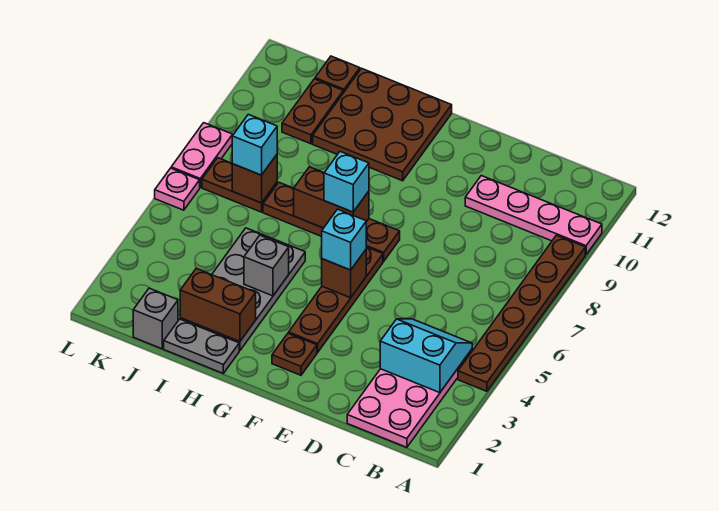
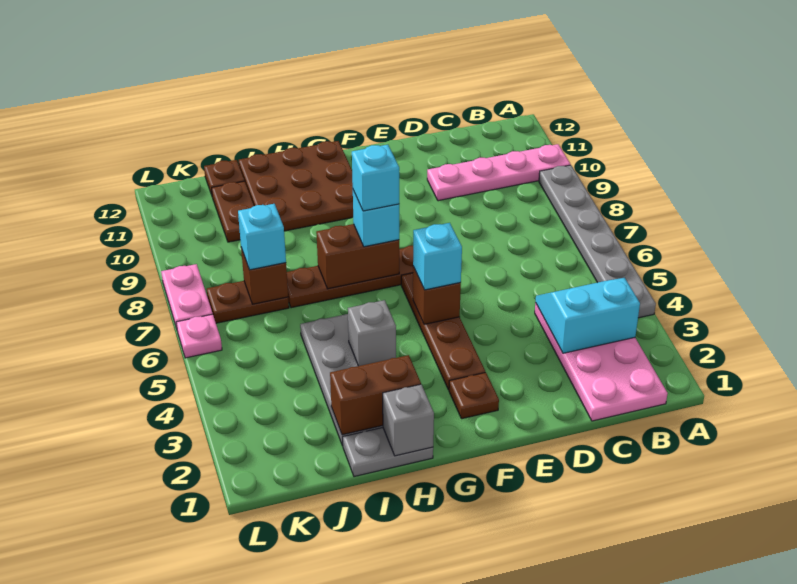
brown plate A4:A9 level 1 -> grey plate A4:A9 level 1
none -> cyan brick G7 level 4
grey brick J1 level 1 -> grey brick H1 level 2

